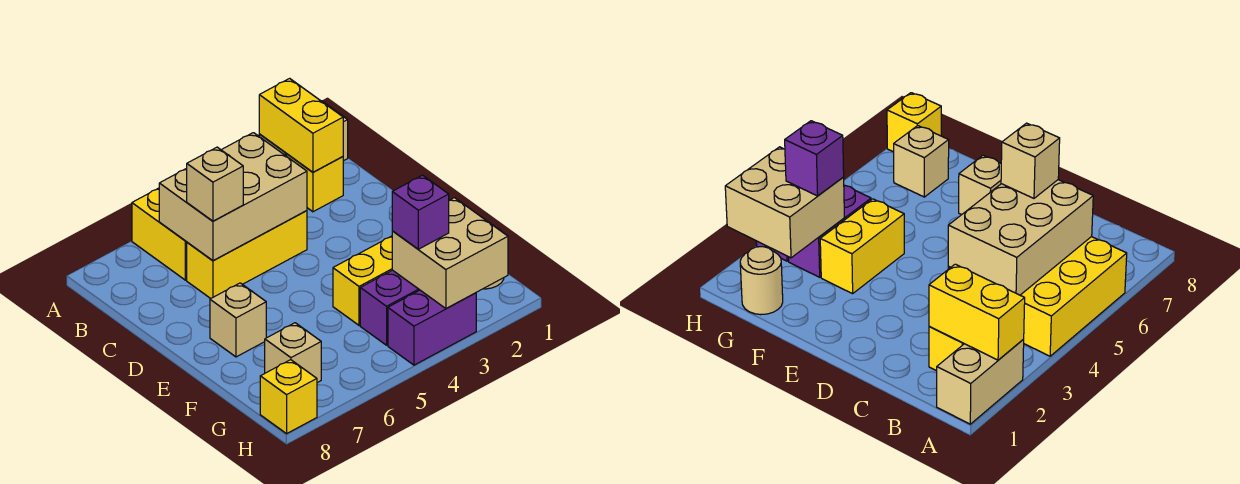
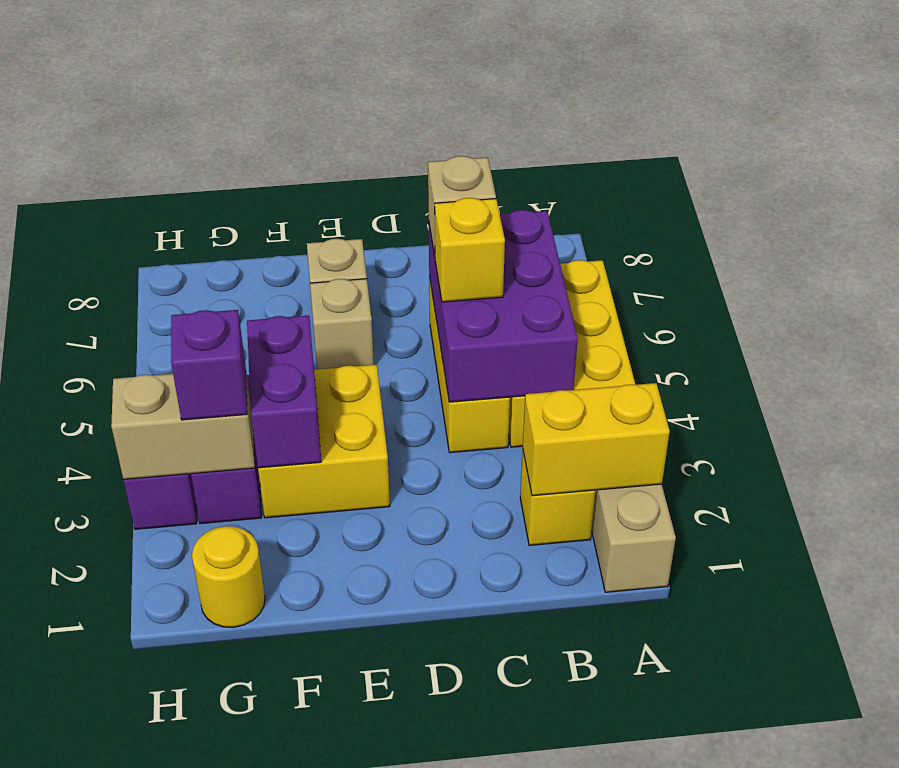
tan brick B4:C6 level 2 -> purple brick B4:C6 level 2
yellow brick F3:F4 level 1 -> yellow brick E3:F4 level 1
none -> purple brick F3:F4 level 2
tan round brick G1 level 1 -> yellow round brick G1 level 1
tan brick G2:H3 level 2 -> tan brick G3:H3 level 2
tan brick G7 level 1 -> tan brick E6 level 1
yellow brick H8 level 1 -> yellow brick C5 level 3

